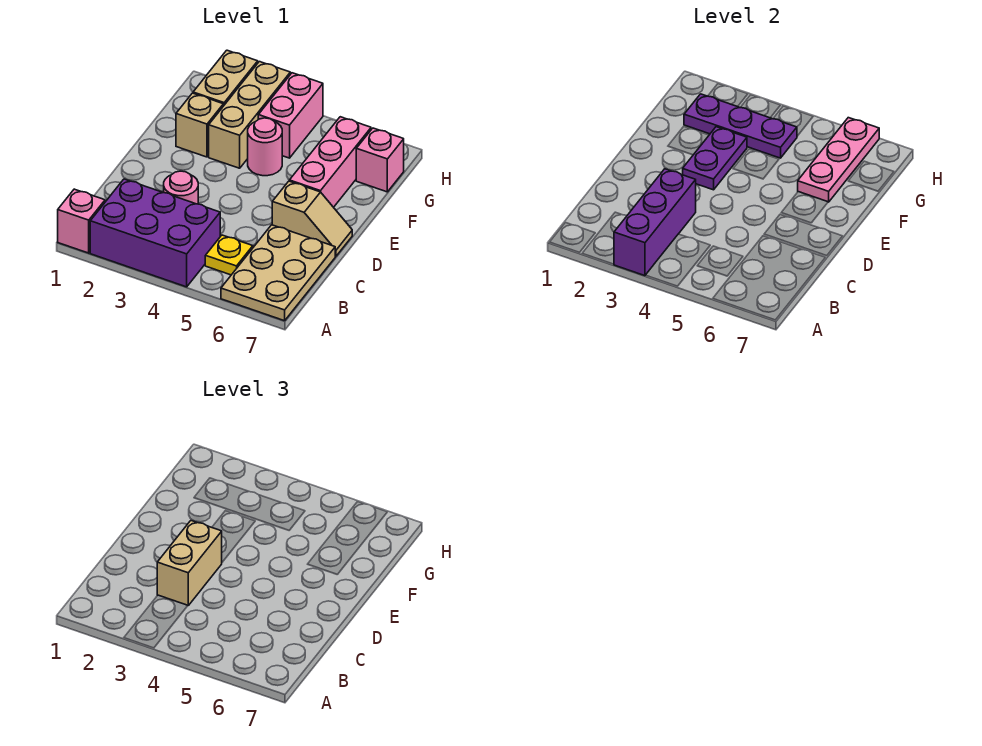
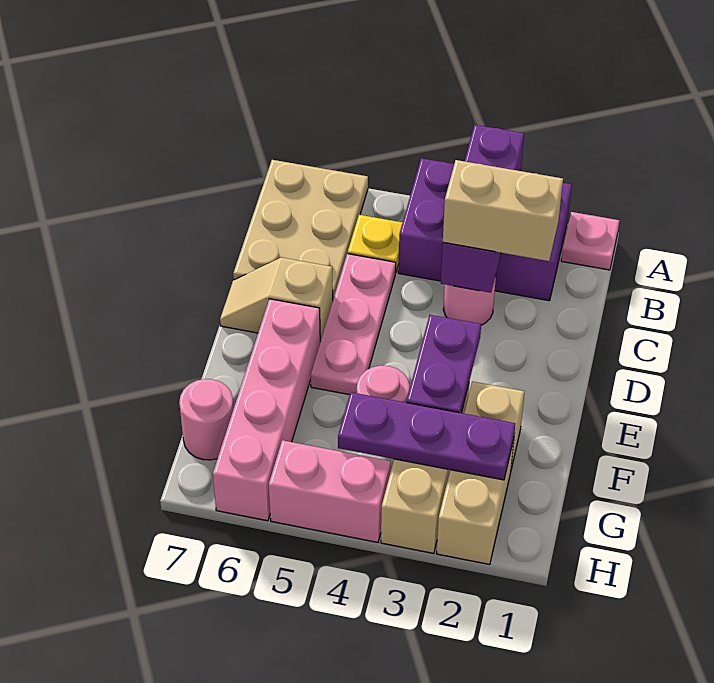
pink brick A1 level 1 -> pink plate A1 level 1
tan brick C3:D3 level 3 -> tan brick C2:C3 level 3
pink brick E6:G6 level 1 -> pink brick E6:H6 level 1
pink plate F6:H6 level 2 -> pink plate C5:E5 level 1
pink brick G4:H4 level 1 -> pink brick H4:H5 level 1
pink brick G7 level 1 -> pink round brick G7 level 1

